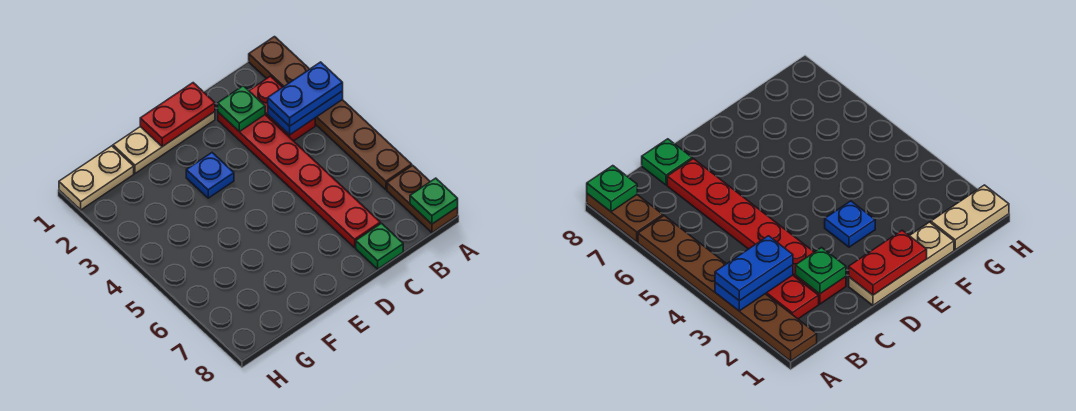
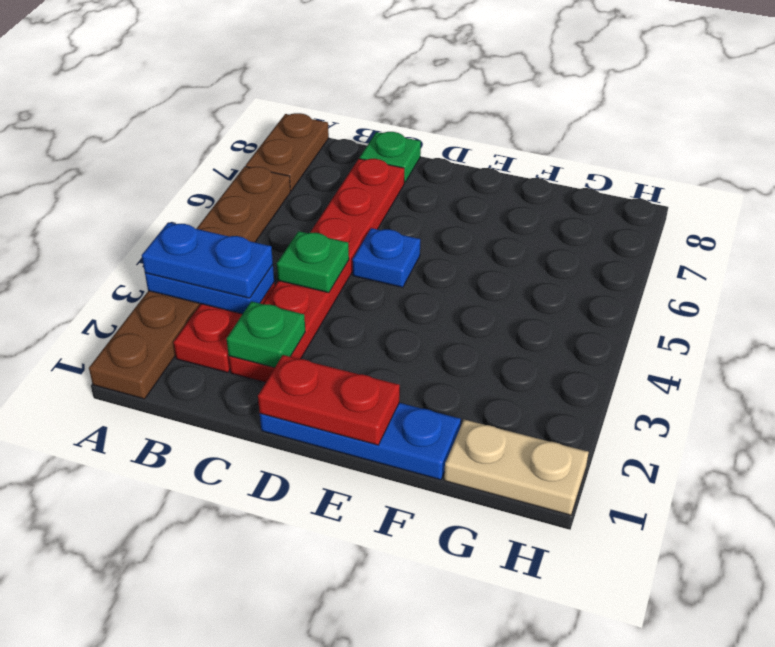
green plate A8 level 2 -> green plate C4 level 2
tan plate D1:F1 level 1 -> blue plate D1:F1 level 1
blue plate E3 level 1 -> blue plate D5 level 1

